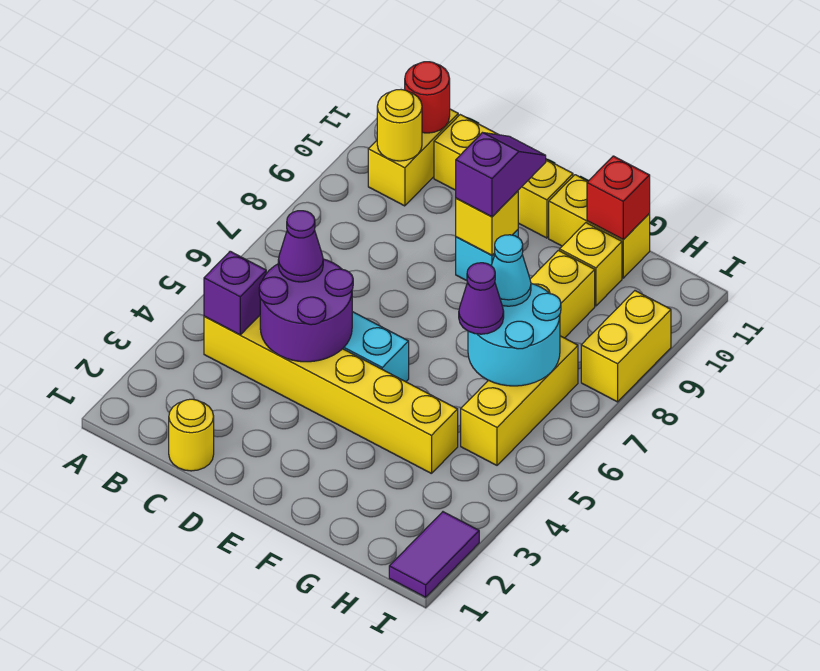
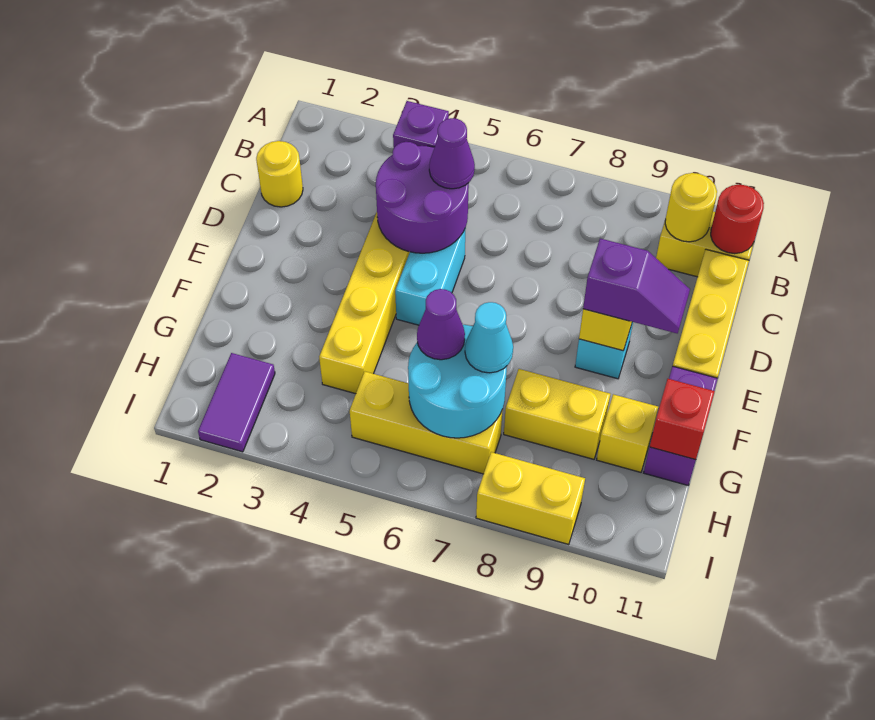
yellow brick F11:G11 level 1 -> purple brick F11:G11 level 1
purple tile I1:I2 level 1 -> purple tile H2:I2 level 1

